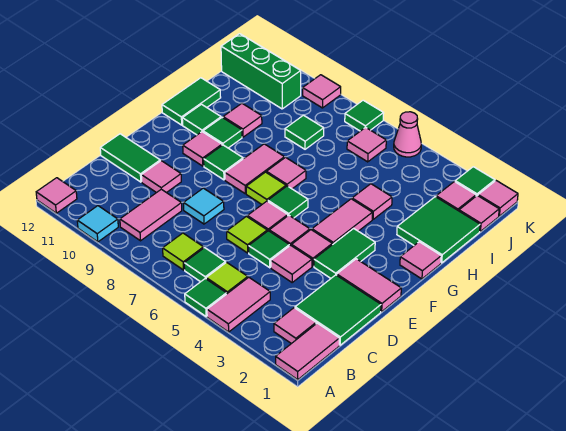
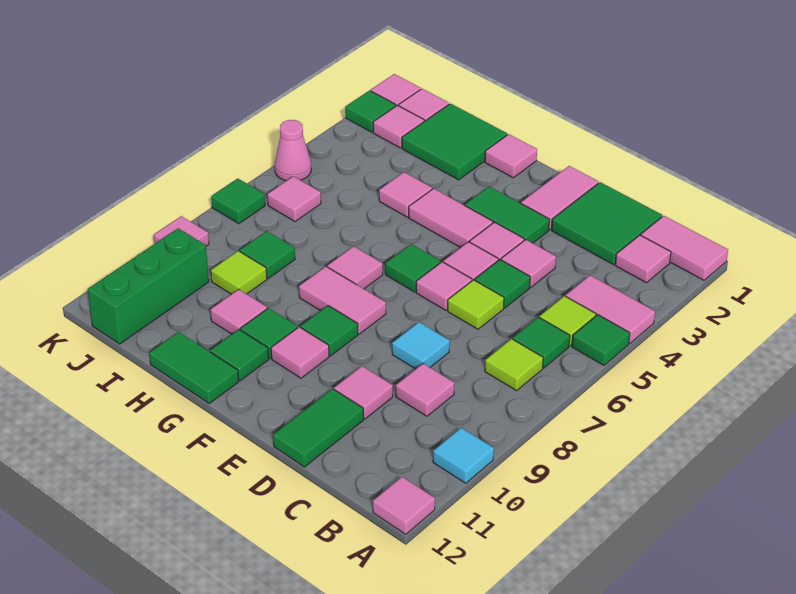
pink tile B9:C9 level 1 -> pink tile C9 level 1
lime tile F7 level 1 -> lime tile I9 level 1

